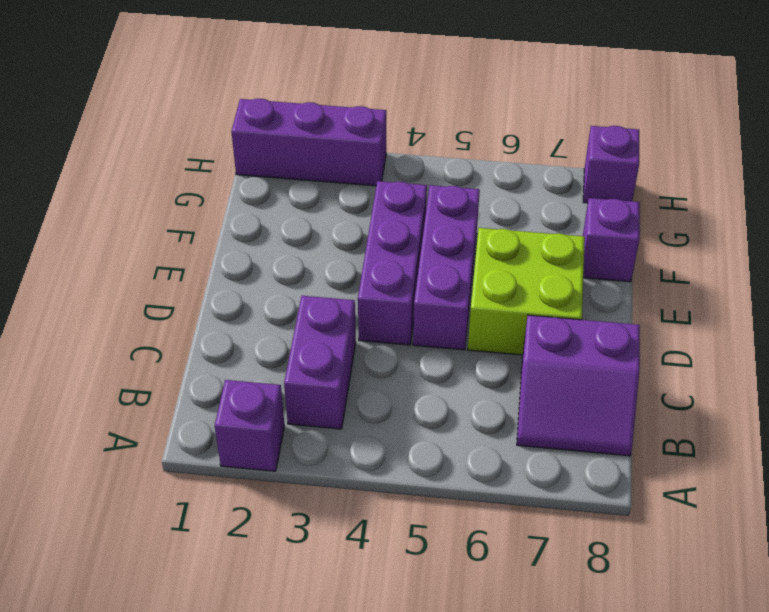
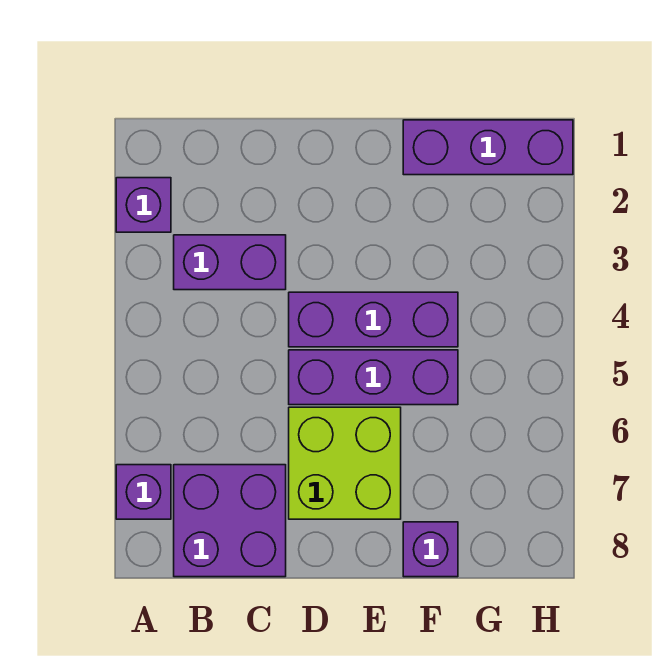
purple slope B7:C8 level 1 top C -> purple brick B7:C8 level 1
purple brick H1:H3 level 1 -> purple brick F1:H1 level 1
purple brick H8 level 1 -> purple brick A7 level 1

